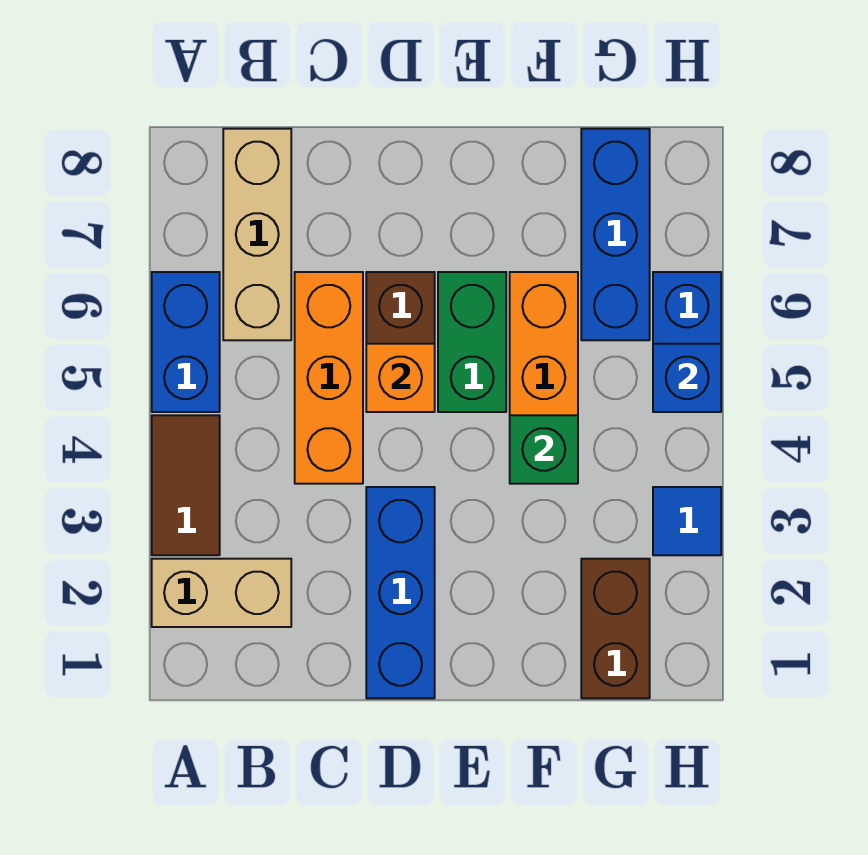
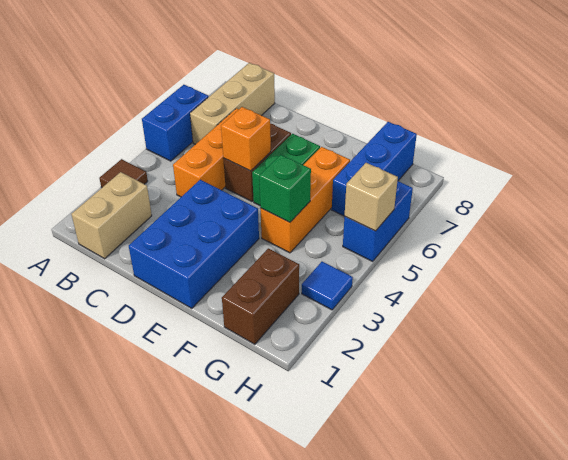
tan brick A2:B2 level 1 -> tan brick B1:B2 level 1
brown tile A3:A4 level 1 -> brown tile A3 level 1
blue brick D1:D3 level 1 -> blue brick D1:E3 level 1
blue brick H5 level 2 -> tan brick H5 level 2

